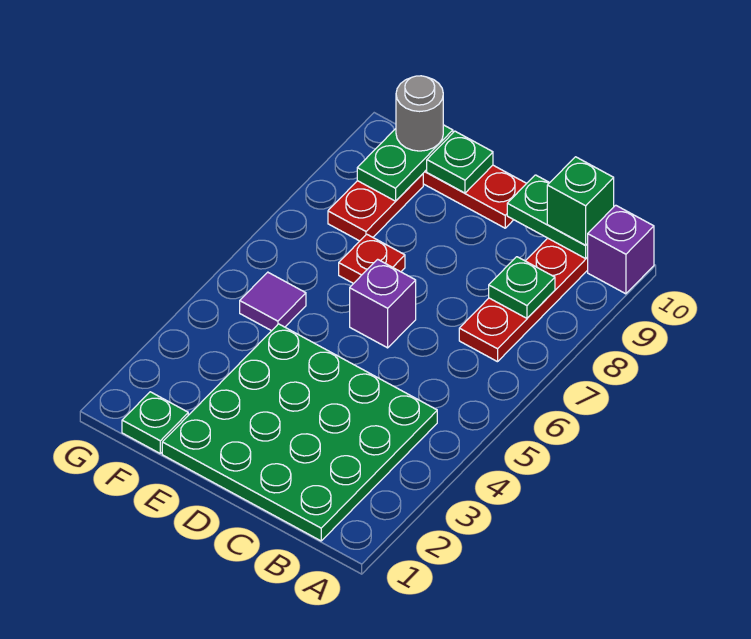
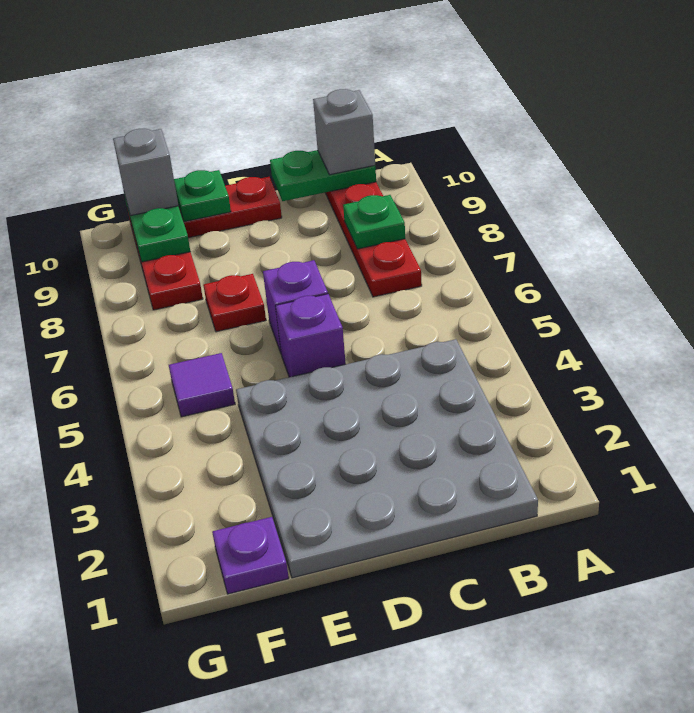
purple brick A10 level 1 -> purple brick D5 level 1
green plate B1:E4 level 1 -> grey plate B1:E4 level 1
green brick B10 level 3 -> grey brick B10 level 3
green plate F1 level 1 -> purple plate F1 level 1
grey round brick F10 level 3 -> grey brick F10 level 3

